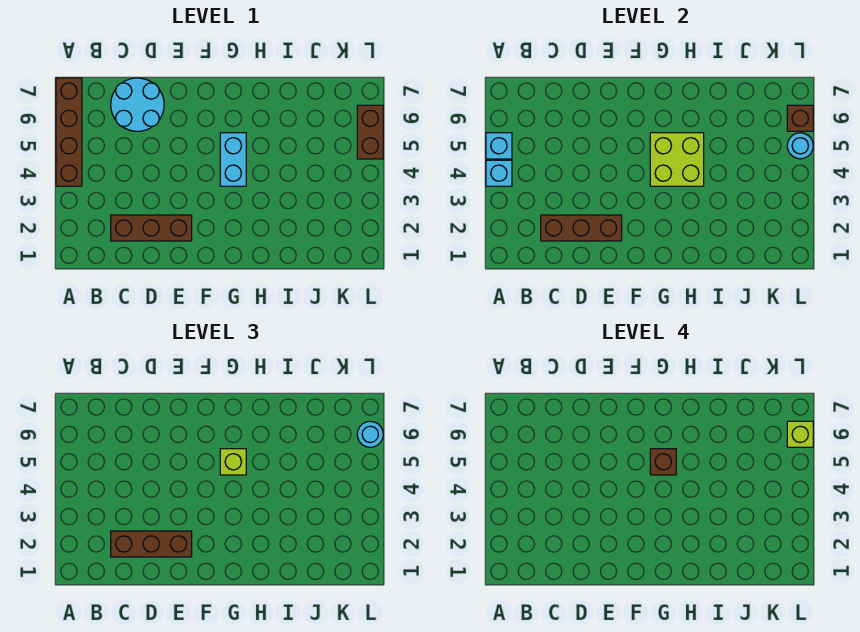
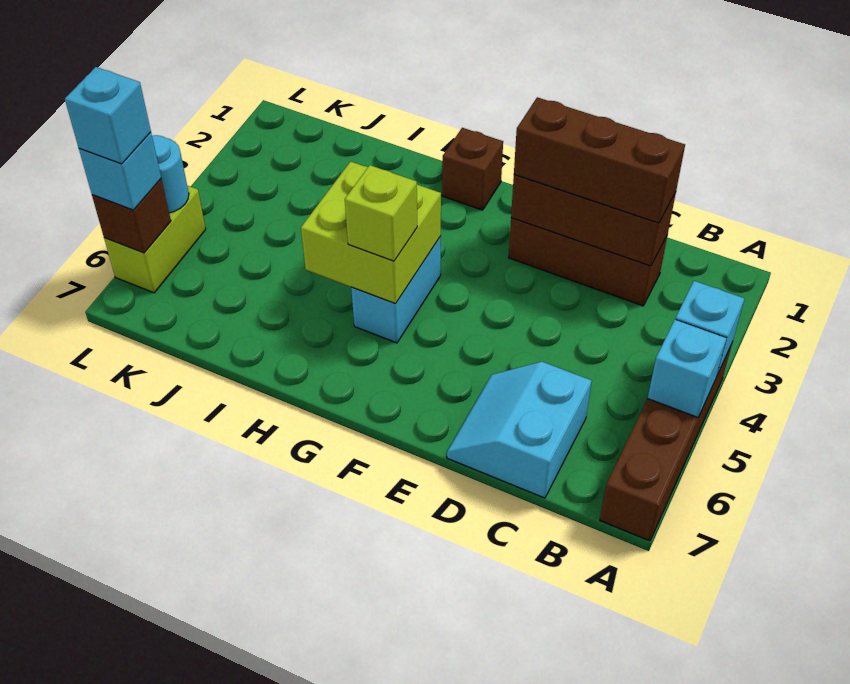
cyan round brick C6:D7 level 1 -> cyan slope C6:D7 level 1 top C
brown brick G5 level 4 -> brown brick G1 level 1
brown brick L5:L6 level 1 -> lime brick L5:L6 level 1
cyan round brick L6 level 3 -> cyan brick L6 level 3
lime brick L6 level 4 -> cyan brick L6 level 4

